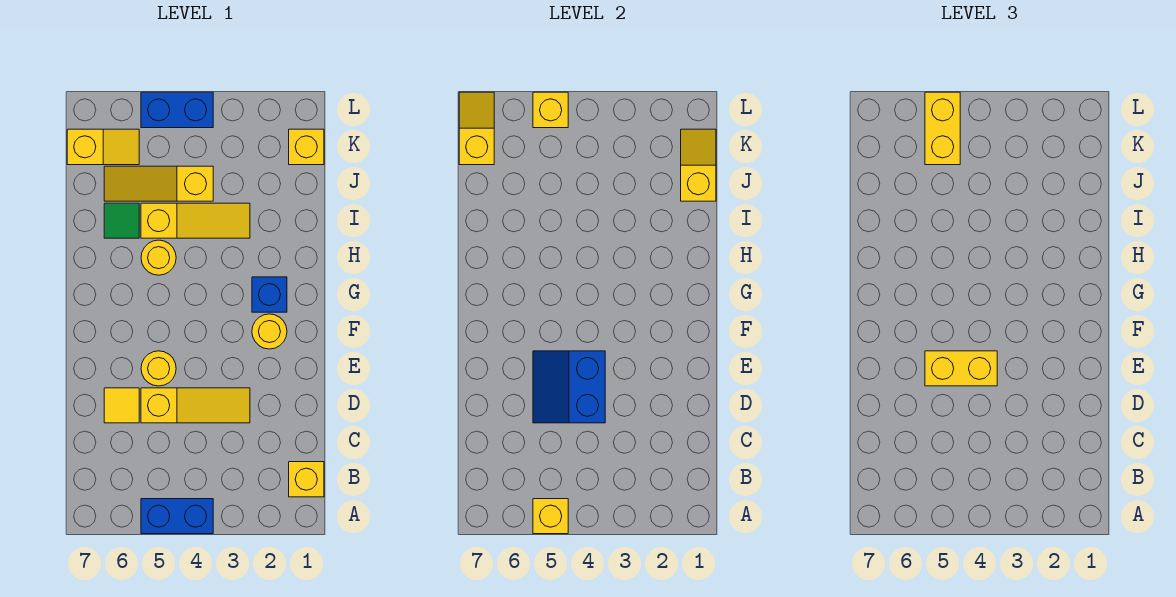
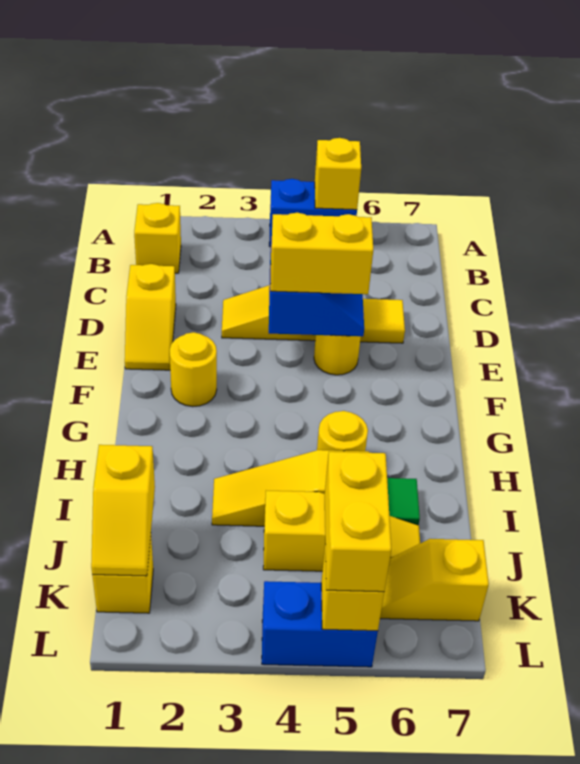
blue brick G2 level 1 -> none
yellow slope K7:L7 level 2 top K -> yellow slope D1:E1 level 1 top D

